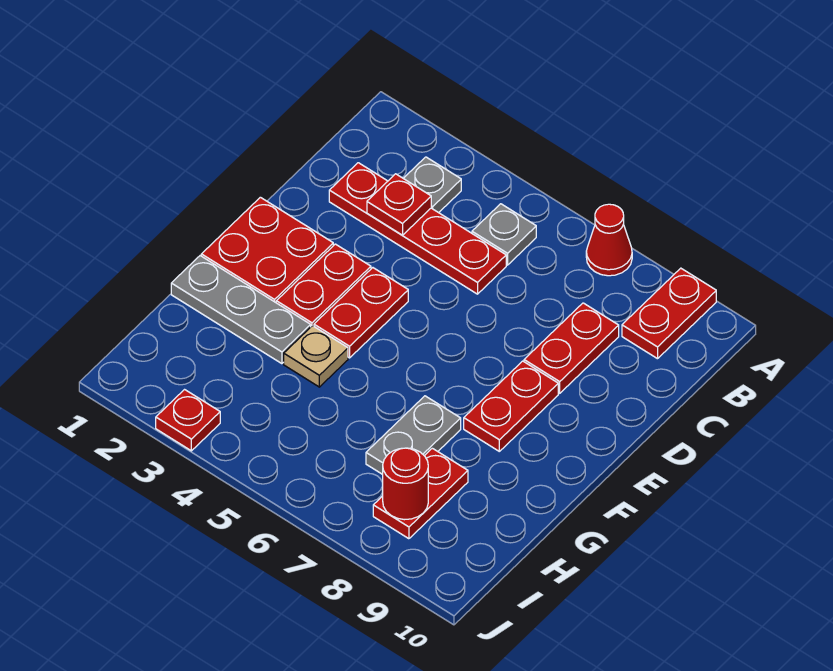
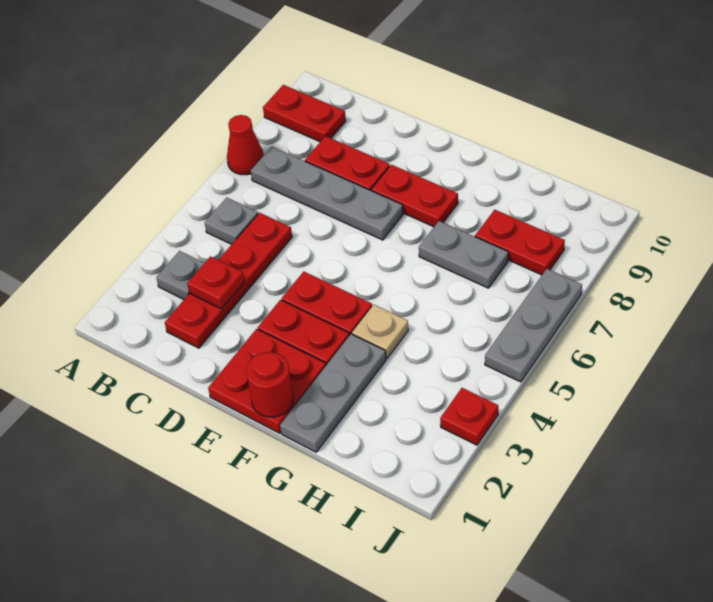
none -> grey plate B7:E7 level 1
red round brick I8 level 2 -> red round brick F1 level 2
none -> grey plate J5:J7 level 1

